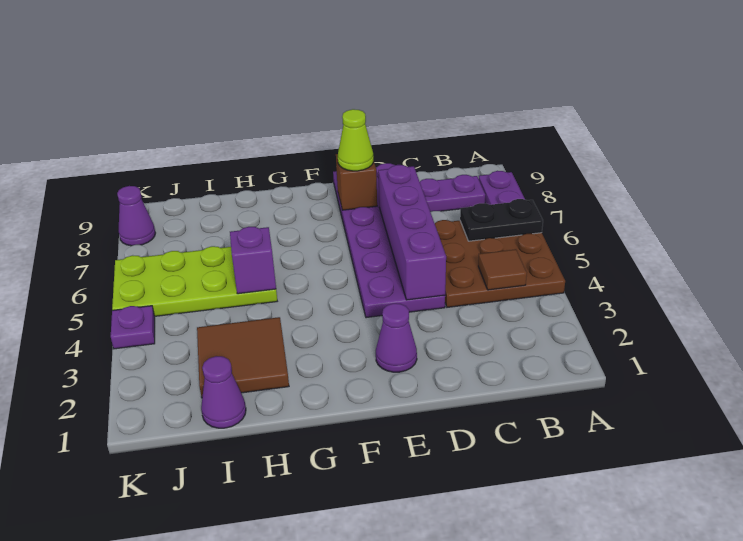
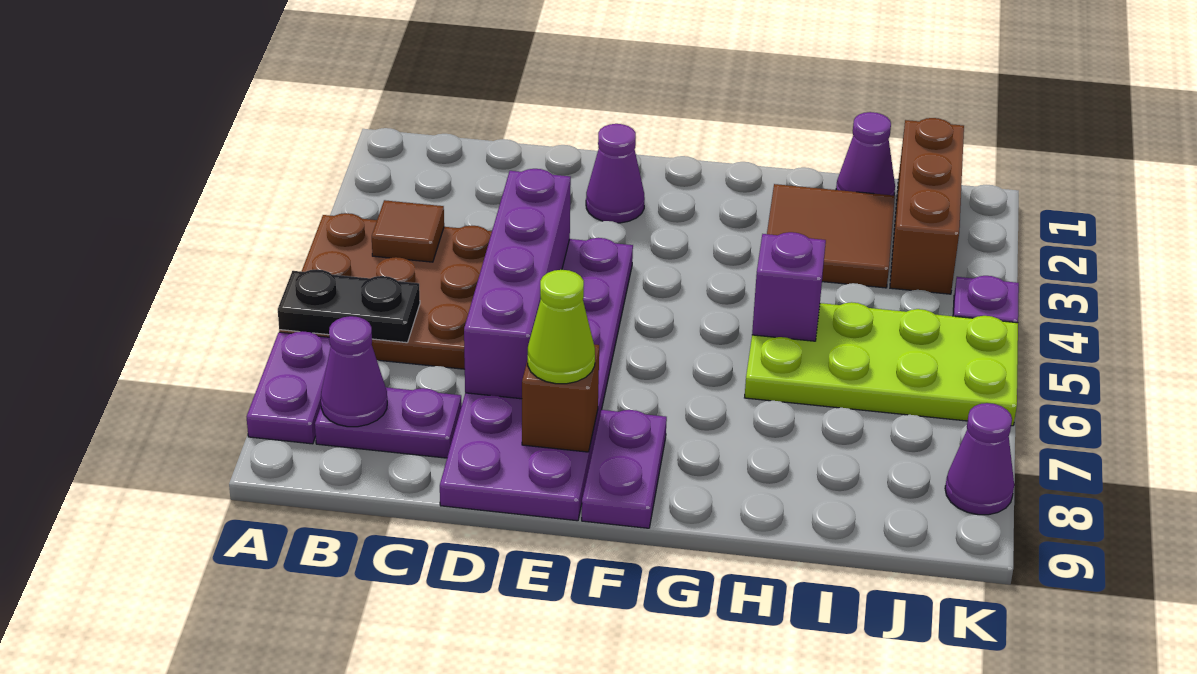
none -> purple cone B8 level 2
none -> purple plate F8:F9 level 1
none -> brown brick J1:J3 level 1

